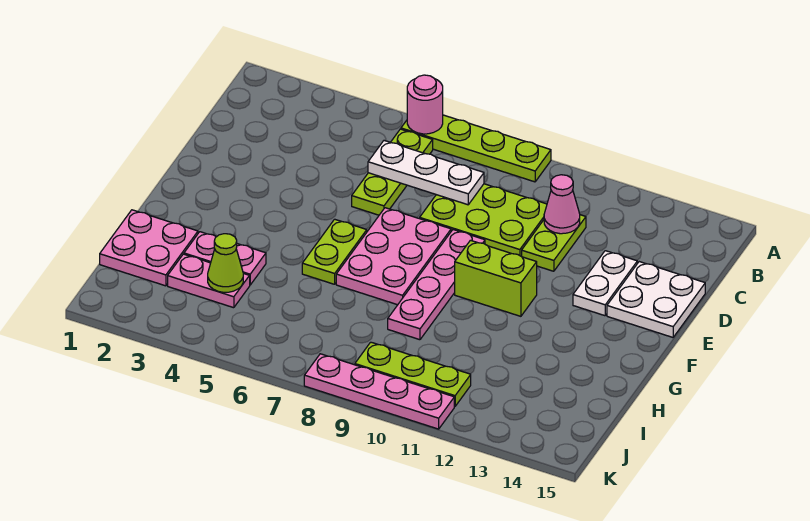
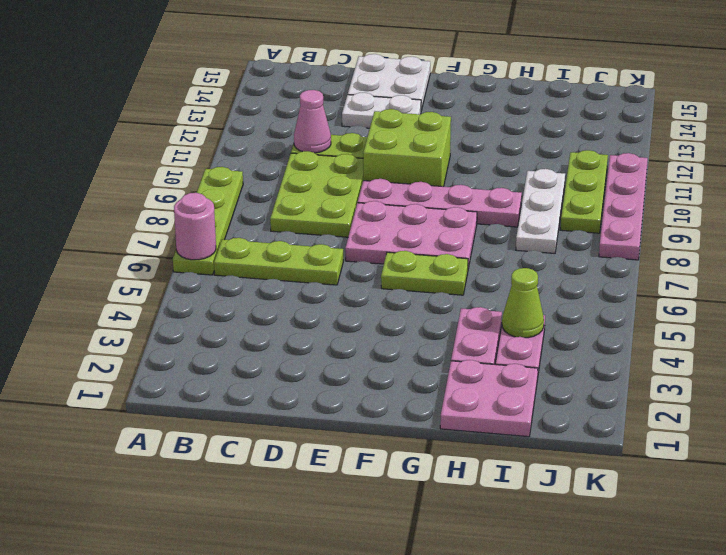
white plate C6:C8 level 2 -> white plate I8:I10 level 1
lime brick F10:F11 level 1 -> lime brick E10:F11 level 1

